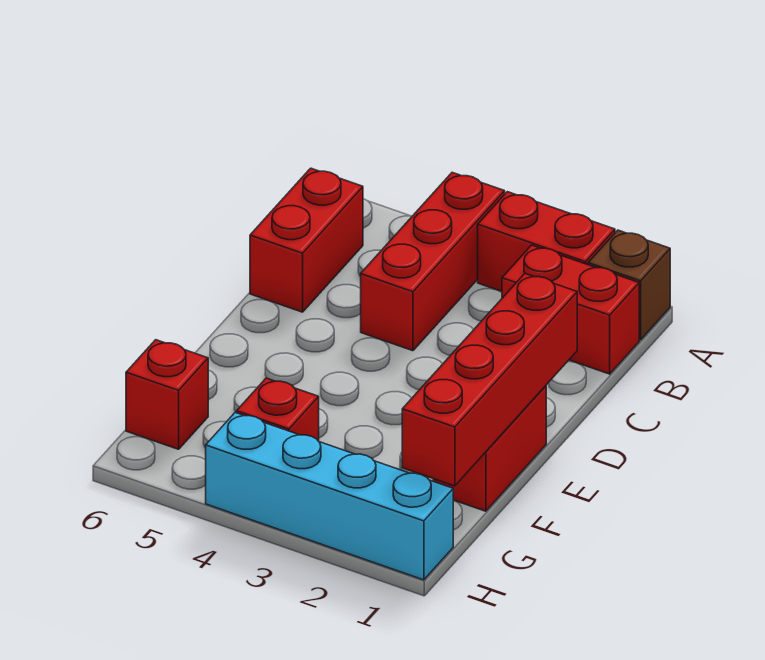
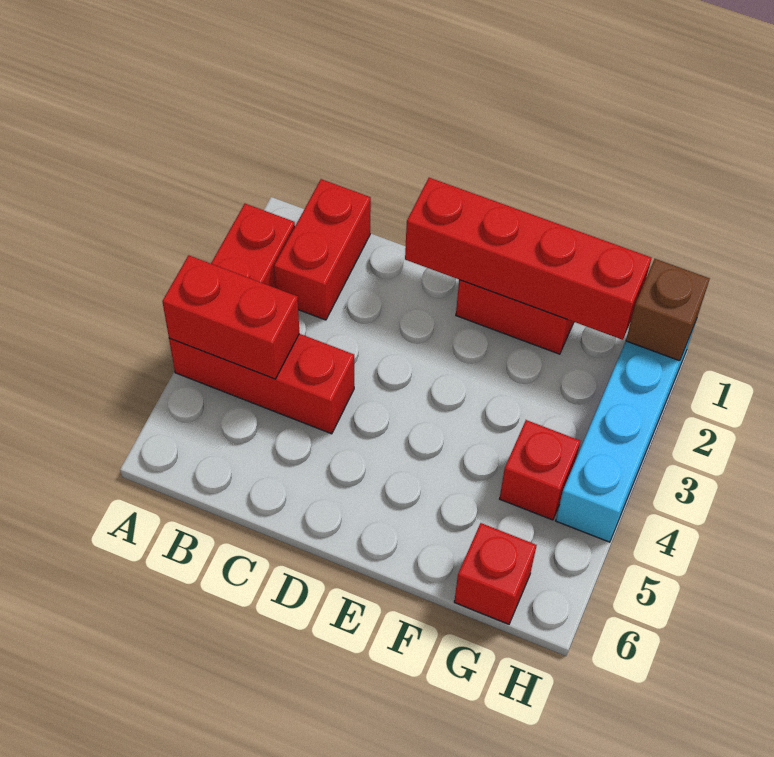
brown brick A1 level 1 -> brown brick H1 level 2
red brick B6:C6 level 1 -> red brick A4:B4 level 2

